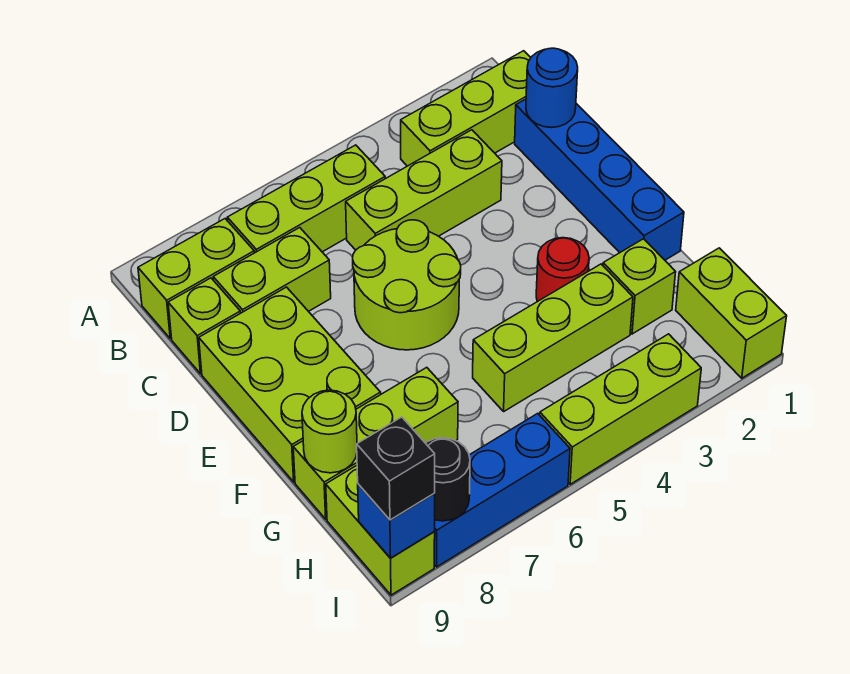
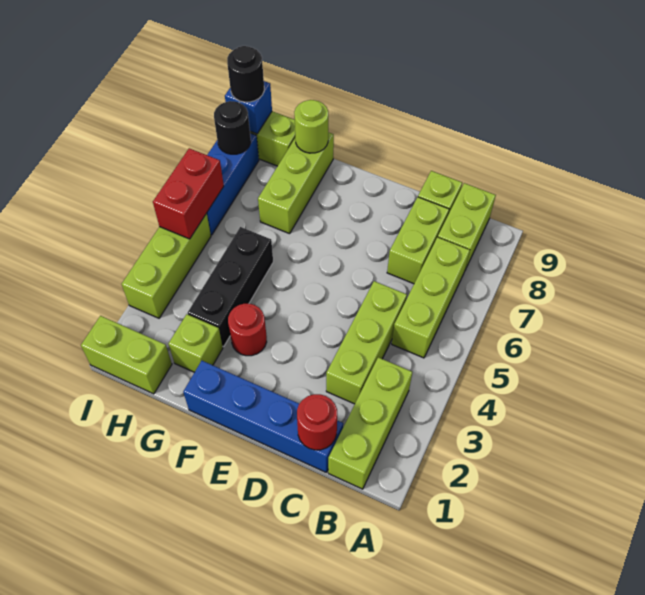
blue round brick C1 level 2 -> red round brick C1 level 2
lime round brick D5:E6 level 1 -> none
lime brick D8:F9 level 1 -> none
lime brick G3:G5 level 1 -> black brick G3:G5 level 1
none -> red brick I5:I6 level 2
black brick I9 level 3 -> black round brick I9 level 3

